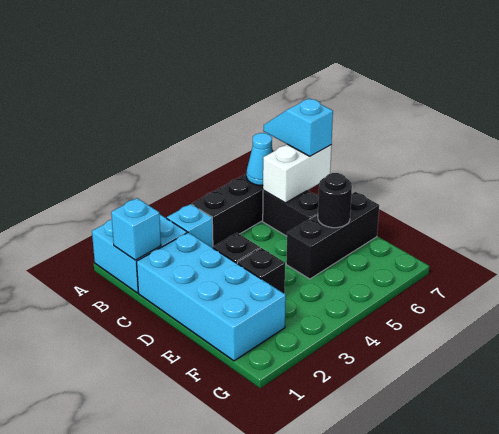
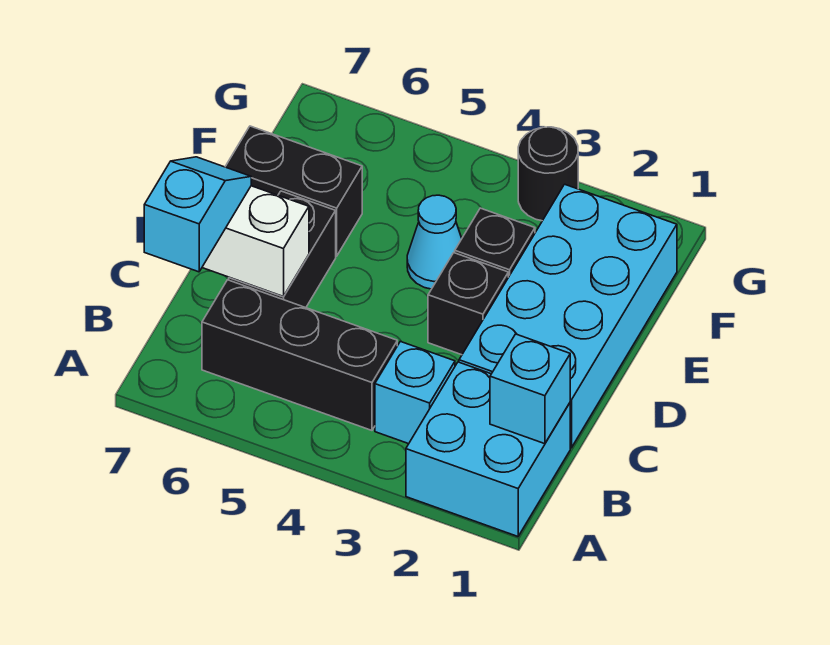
cyan cone B6 level 2 -> cyan cone E4 level 1
cyan slope B7:C7 level 3 top C -> cyan slope B7:C7 level 3 top B
black brick E5:E7 level 1 -> black brick E6:E7 level 1
black round brick E6 level 2 -> black round brick G3 level 1

